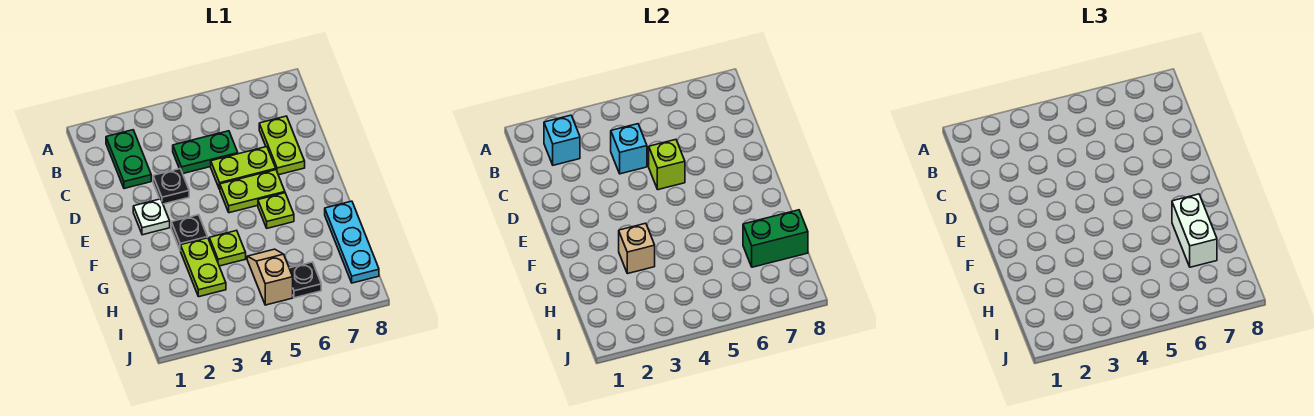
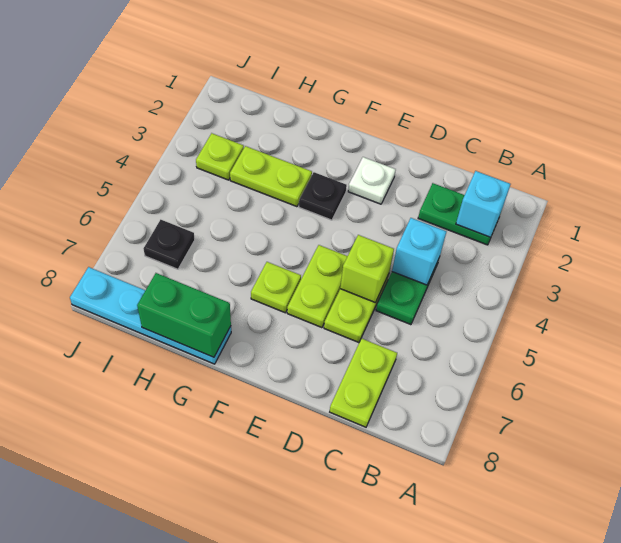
lime plate C7:D7 level 1 -> lime plate C7:C8 level 1
black plate D3 level 1 -> none
tan brick G3 level 2 -> none
lime plate G4 level 1 -> lime plate I3 level 1
white brick G7:H7 level 3 -> none
cyan plate G8:I8 level 1 -> cyan plate G8:J8 level 1
tan slope H5:I5 level 1 top I -> none
green brick H7:H8 level 2 -> green brick G8:H8 level 2

